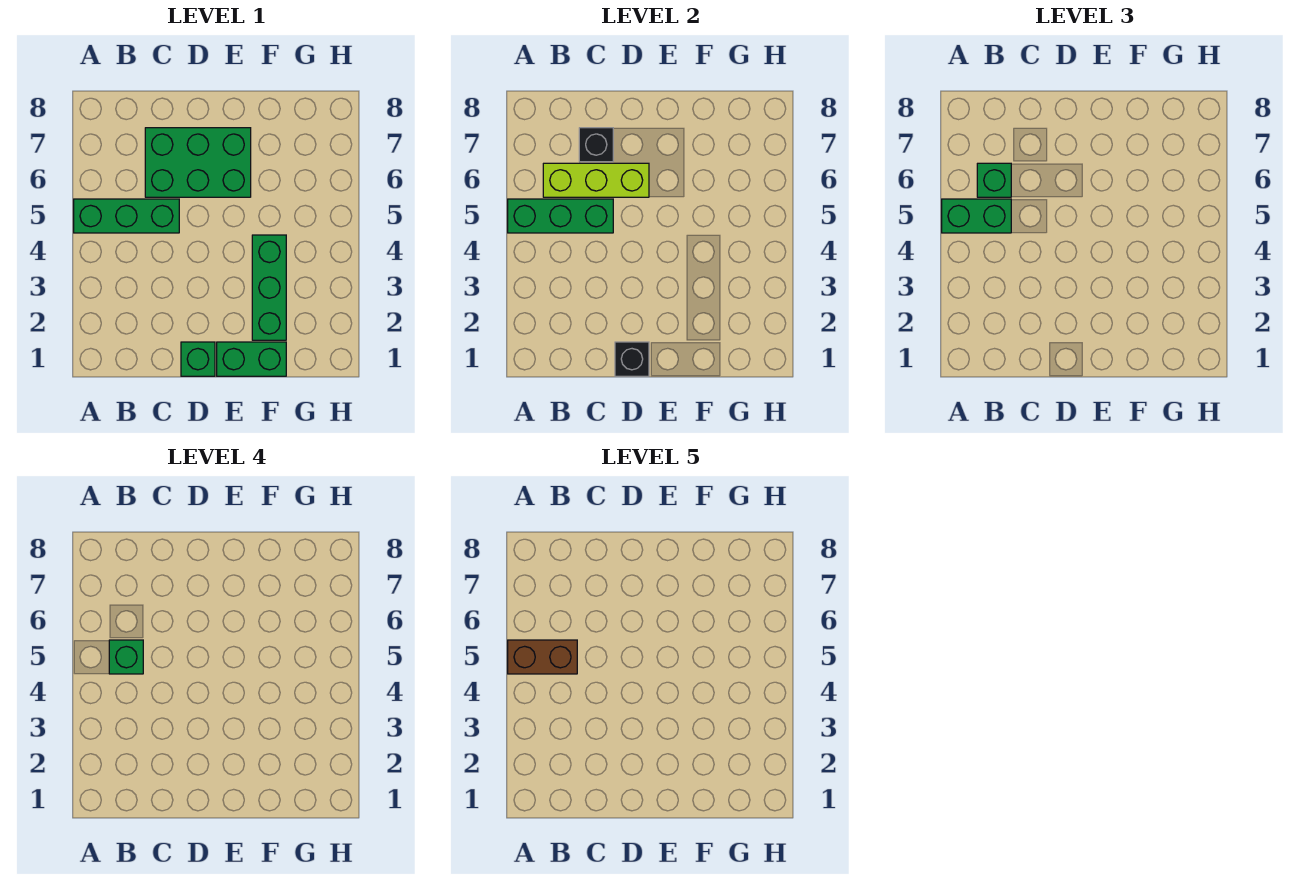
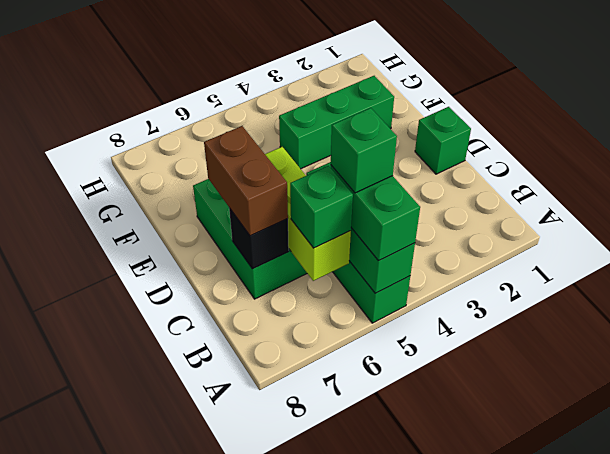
brown brick A5:B5 level 5 -> brown brick C7:D7 level 3
black brick D1 level 2 -> none
green brick E1:F1 level 1 -> none

